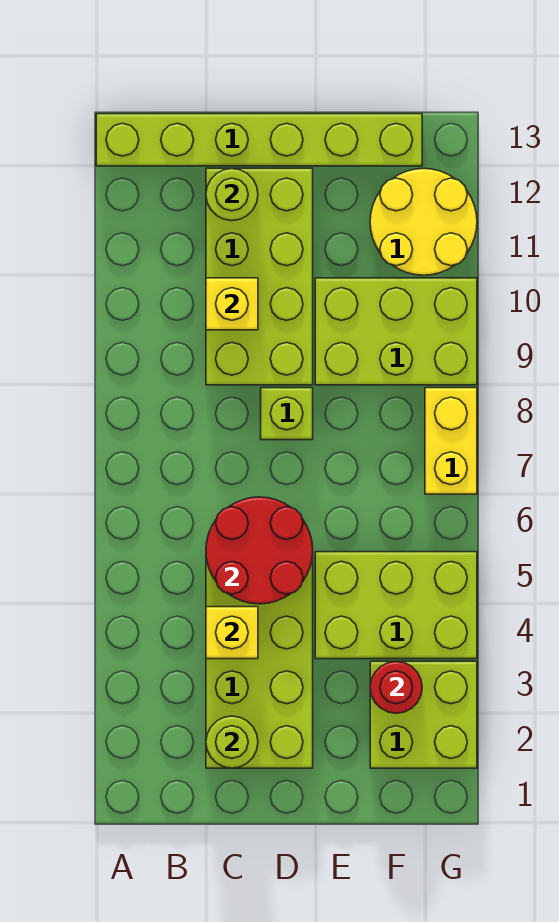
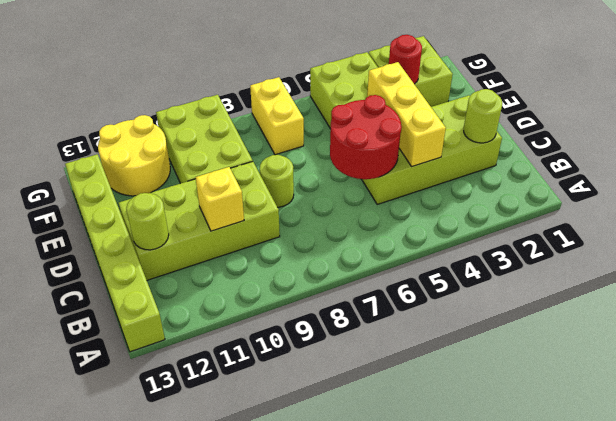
yellow brick C4 level 2 -> yellow brick C4:E4 level 2
lime brick D8 level 1 -> lime round brick D8 level 1
yellow brick G7:G8 level 1 -> yellow brick F7:G7 level 1

